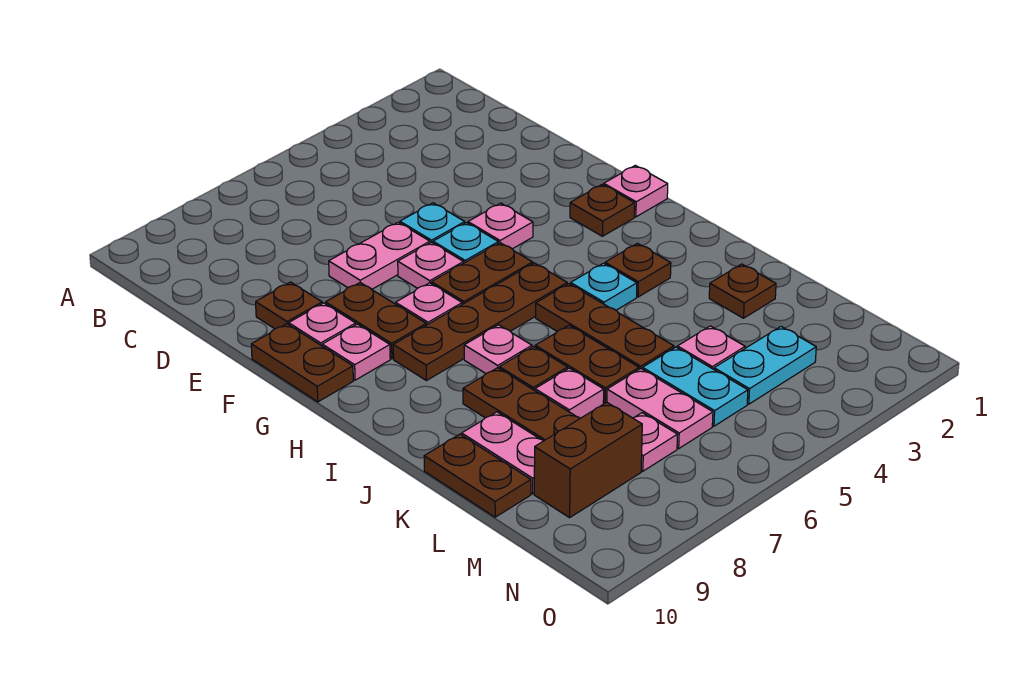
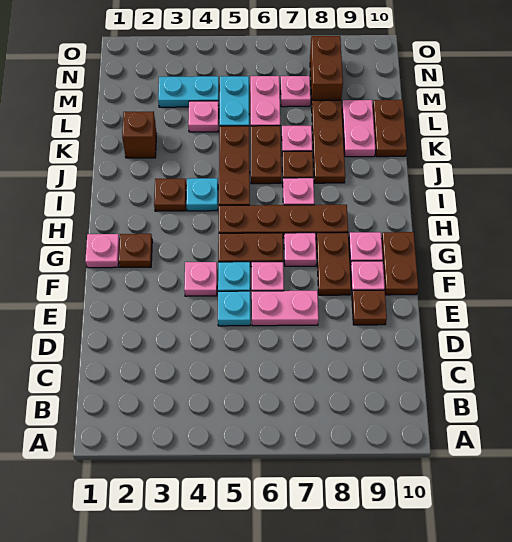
brown plate K2 level 1 -> brown brick K2 level 1
brown brick M8:M9 level 1 -> brown brick M8:N8 level 1

